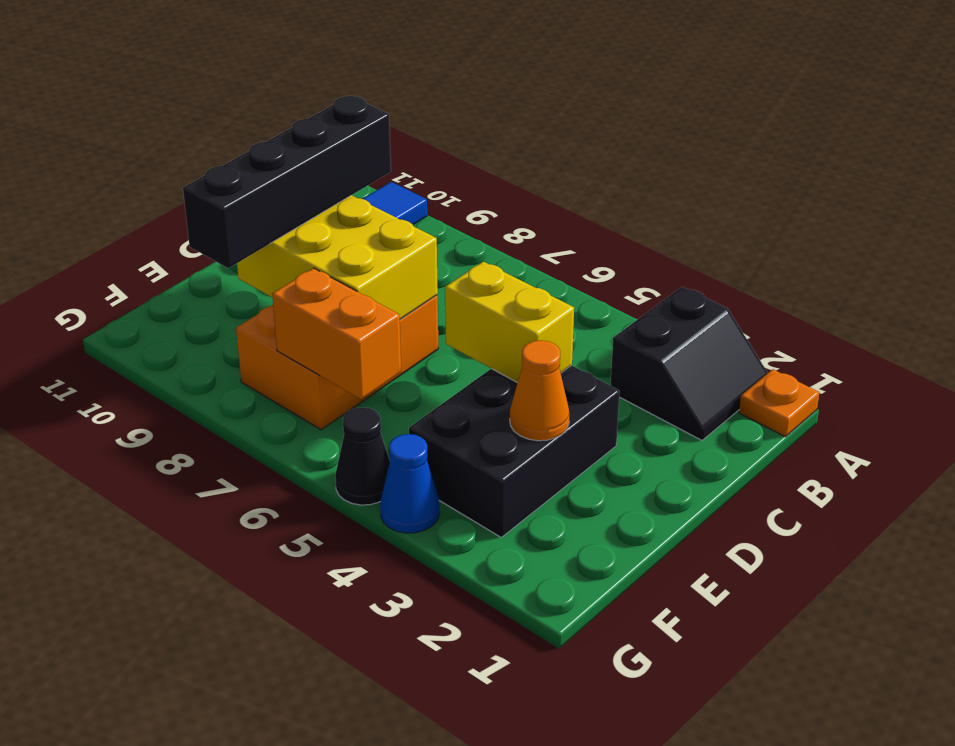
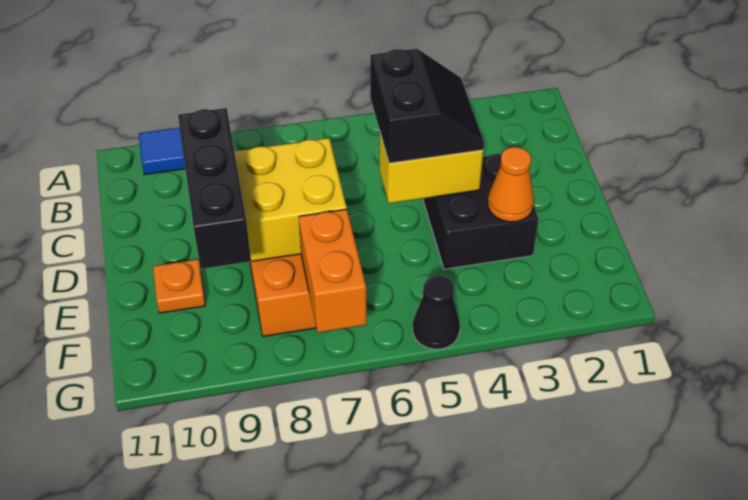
orange plate A1 level 1 -> orange plate E10 level 1
black slope A2:B3 level 1 top 3 -> black slope C4:D5 level 3 top 5
black brick C9:F9 level 3 -> black brick D9:F9 level 3
black brick D3:F4 level 1 -> black brick D3:E4 level 1
orange brick F6:F7 level 2 -> orange brick F7:G7 level 2
blue cone G4 level 1 -> none

